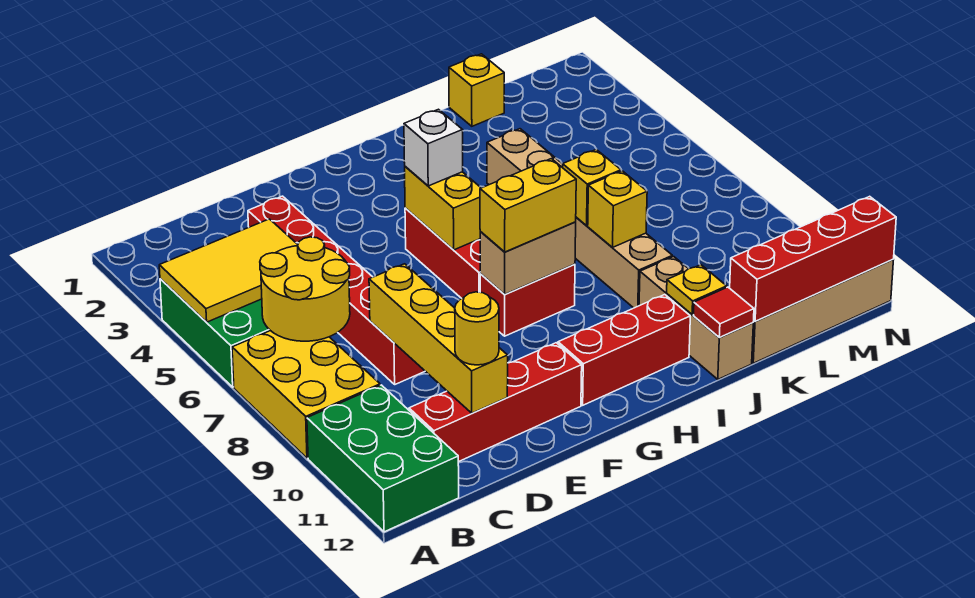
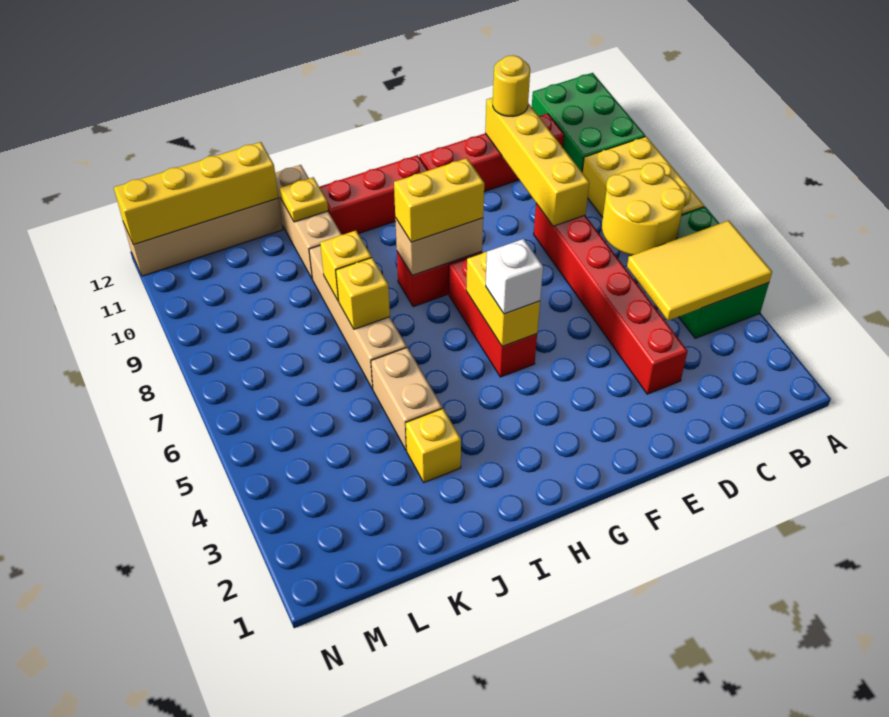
red tile J12 level 2 -> none
yellow brick K1 level 1 -> yellow brick J3 level 1
red brick K12:N12 level 2 -> yellow brick K12:N12 level 2

